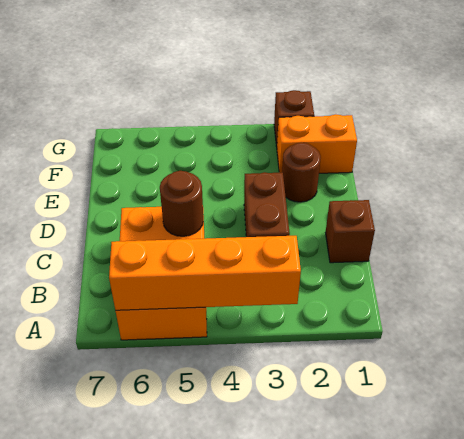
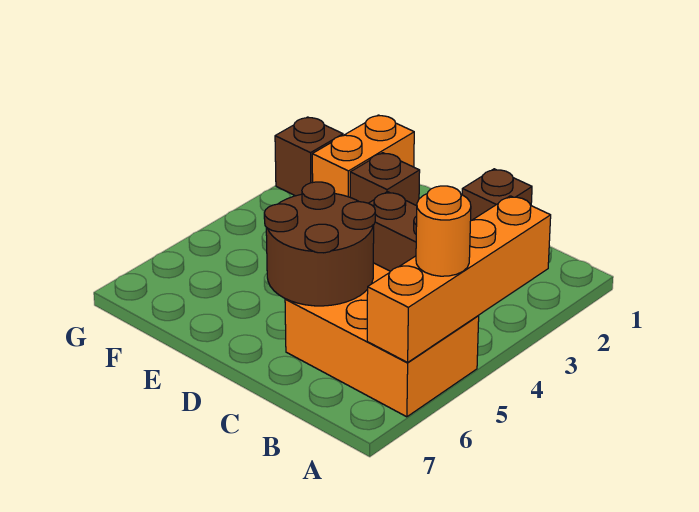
none -> orange round brick A5 level 3
brown round brick C5 level 2 -> brown round brick C5:D6 level 2
brown round brick E2 level 1 -> brown brick E2 level 1

